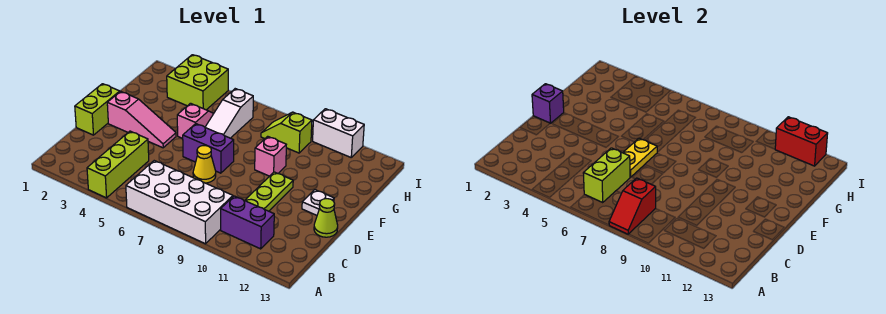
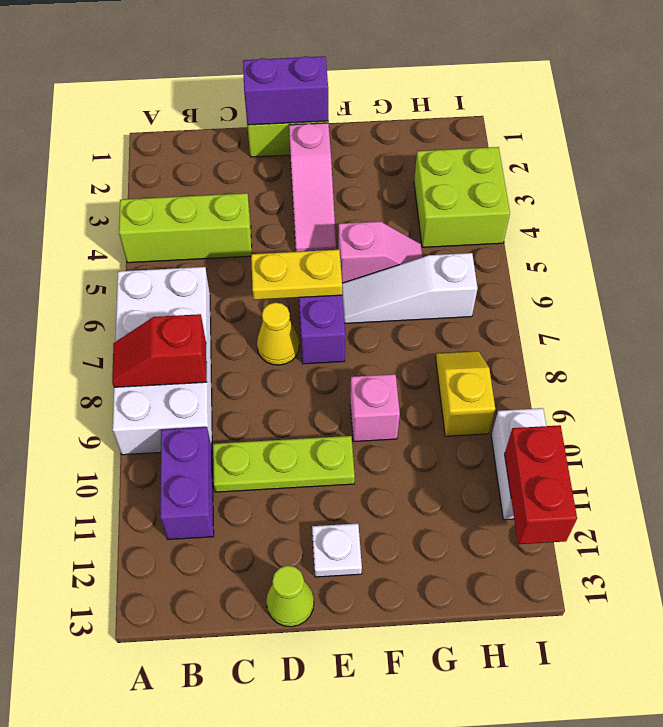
lime brick B6:C6 level 2 -> none
purple brick E1 level 2 -> purple brick D1:E1 level 2
lime slope H8:H9 level 1 top 9 -> yellow slope H8:H9 level 1 top 9

